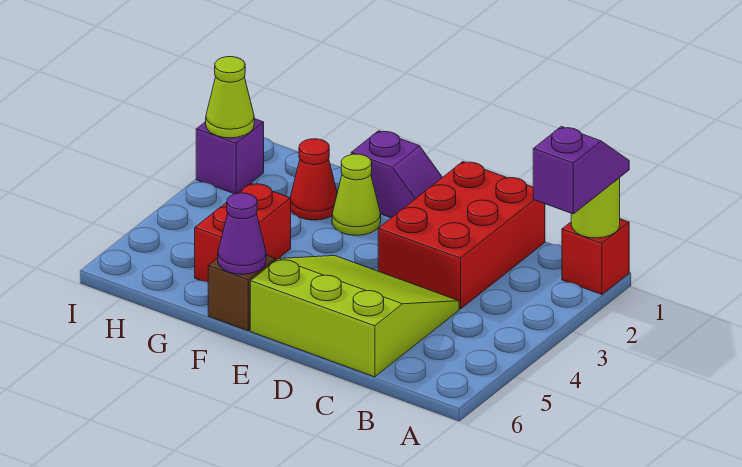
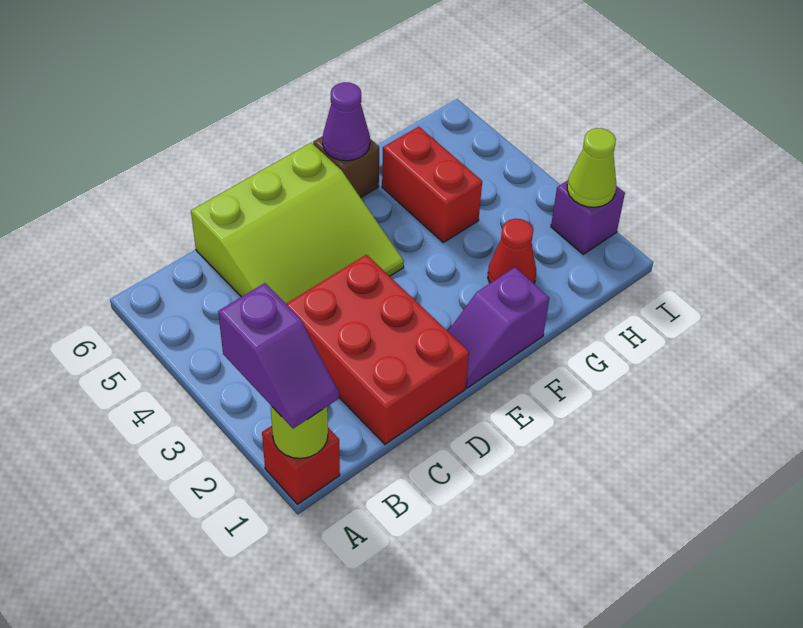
lime cone F2 level 1 -> none

